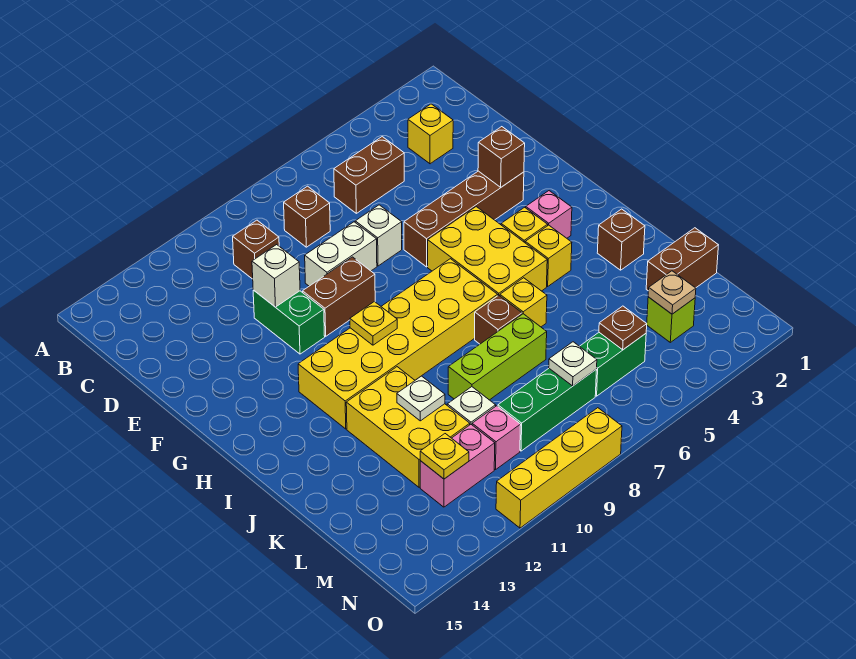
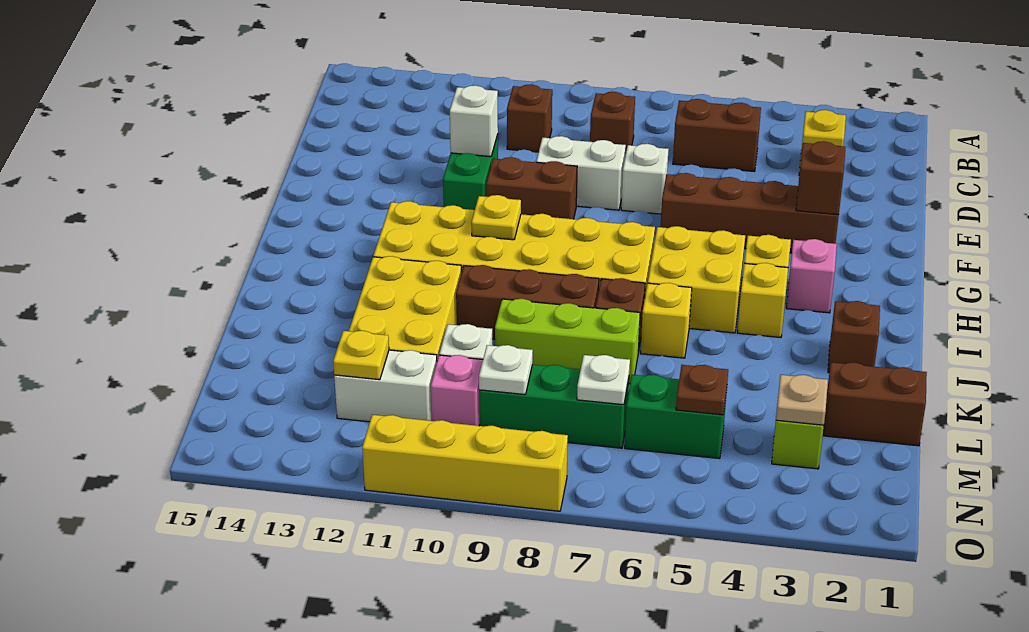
yellow brick G5:I6 level 1 -> yellow brick H5:I6 level 1
none -> brown brick J8:J10 level 1
white plate K11 level 2 -> white plate M9 level 2
pink brick M11:M12 level 1 -> white brick M11:M12 level 1

